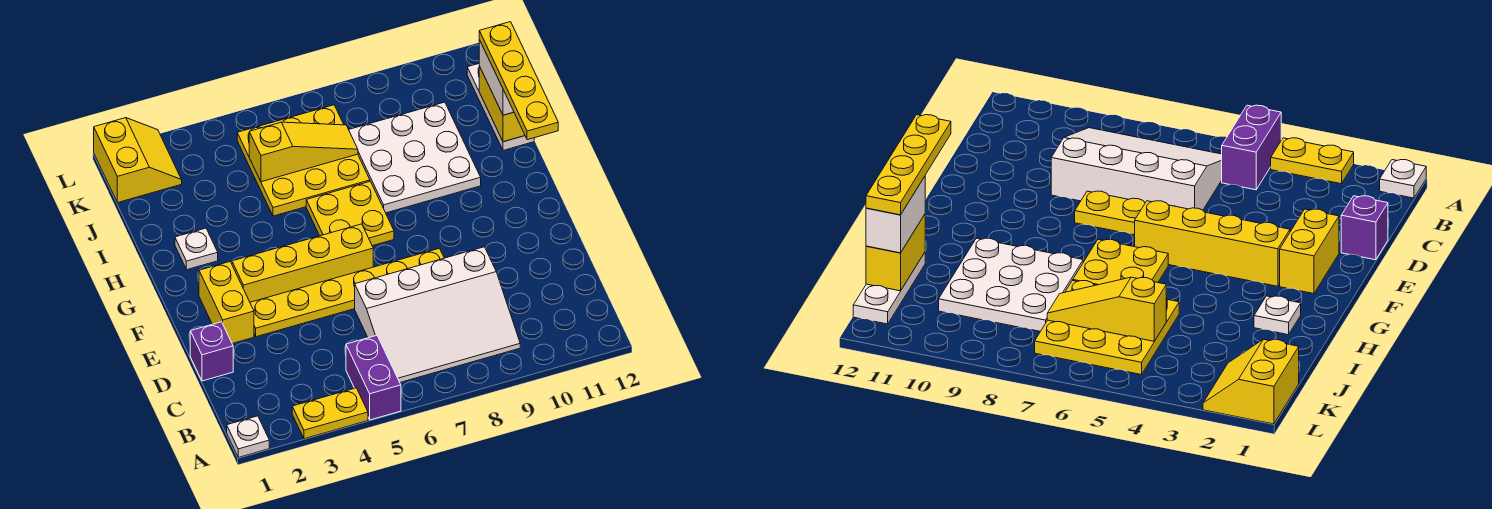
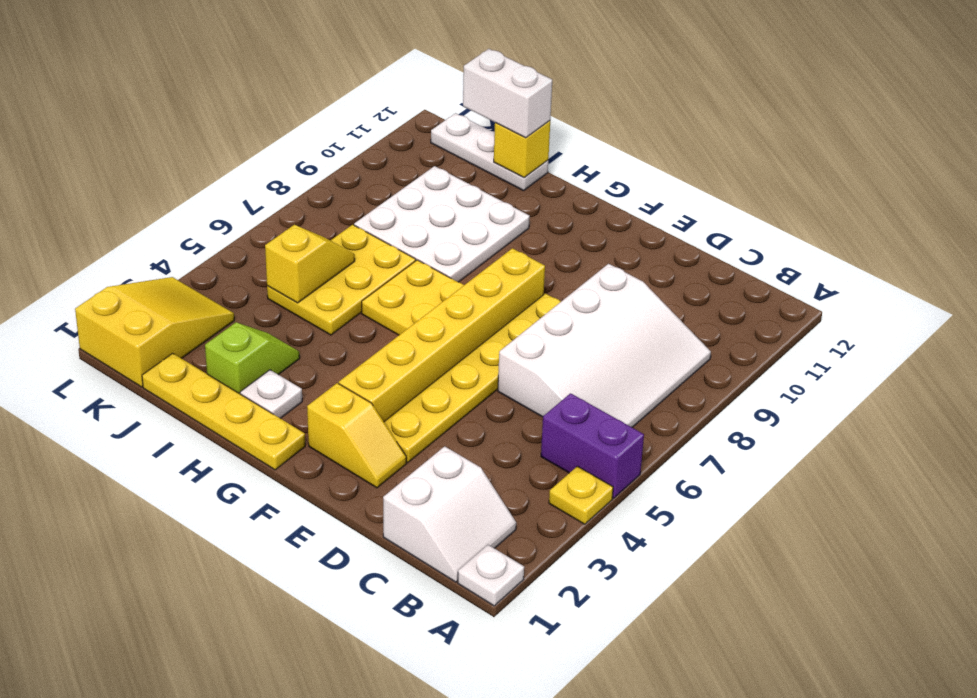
yellow plate A3:A4 level 1 -> yellow plate A4 level 1
none -> white slope B1:C2 level 1 top C
purple brick D1 level 1 -> none
yellow brick E2:F2 level 1 -> yellow slope E2:F2 level 1 top F
yellow brick F3:F6 level 1 -> yellow brick F3:F8 level 1
yellow plate G12:J12 level 4 -> yellow plate G1:J1 level 1
none -> lime slope I2:I3 level 1 top 2
yellow plate I5:K7 level 1 -> yellow plate I5:J7 level 1
yellow brick I12:J12 level 2 -> yellow brick I12 level 2
yellow slope J5:J7 level 2 top 5 -> yellow slope J5:J6 level 2 top 5
yellow slope K1:L2 level 1 top 1 -> yellow slope K1:L3 level 1 top 1

